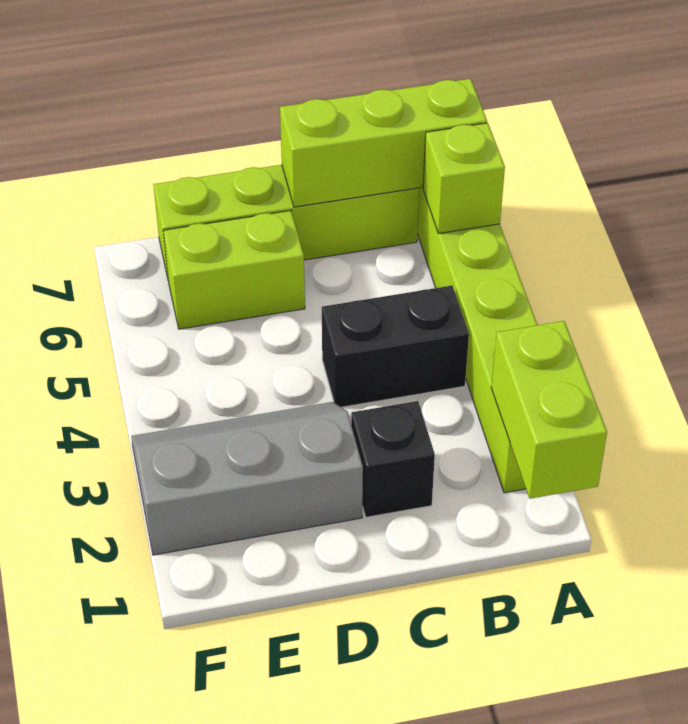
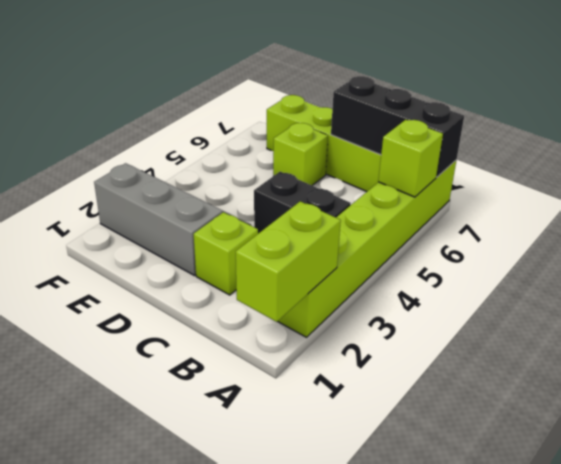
lime brick A7:C7 level 2 -> black brick A7:C7 level 2
black brick C2 level 1 -> lime brick C2 level 1
lime brick D6:E6 level 1 -> lime brick D6 level 1

